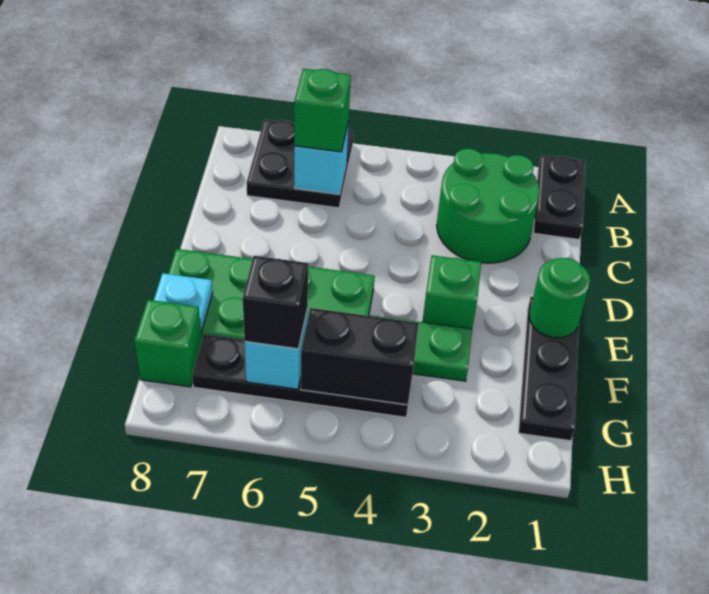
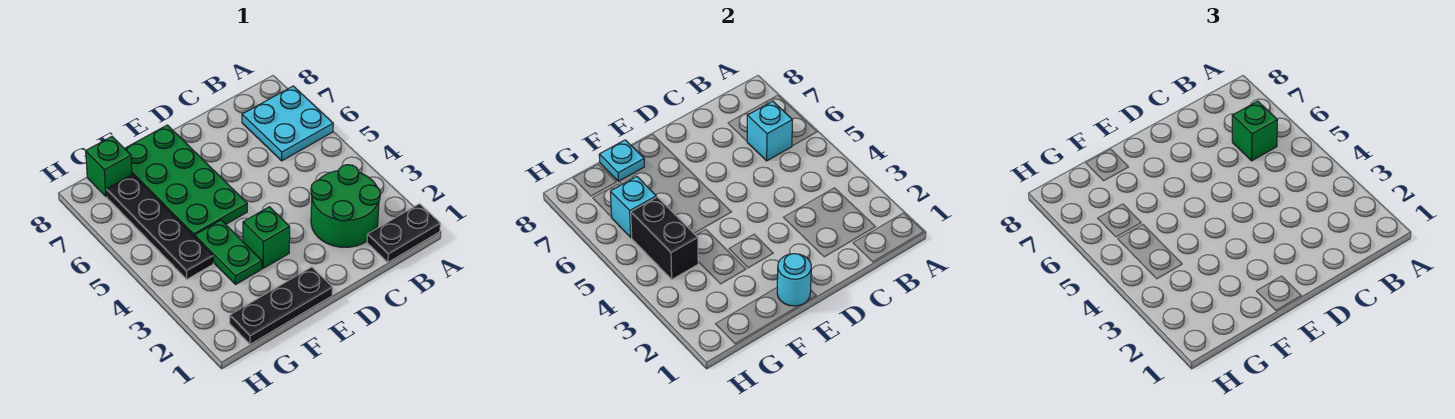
black plate A6:B7 level 1 -> cyan plate A6:B7 level 1
green round brick E1 level 2 -> cyan round brick E1 level 2
black brick G6 level 3 -> none

